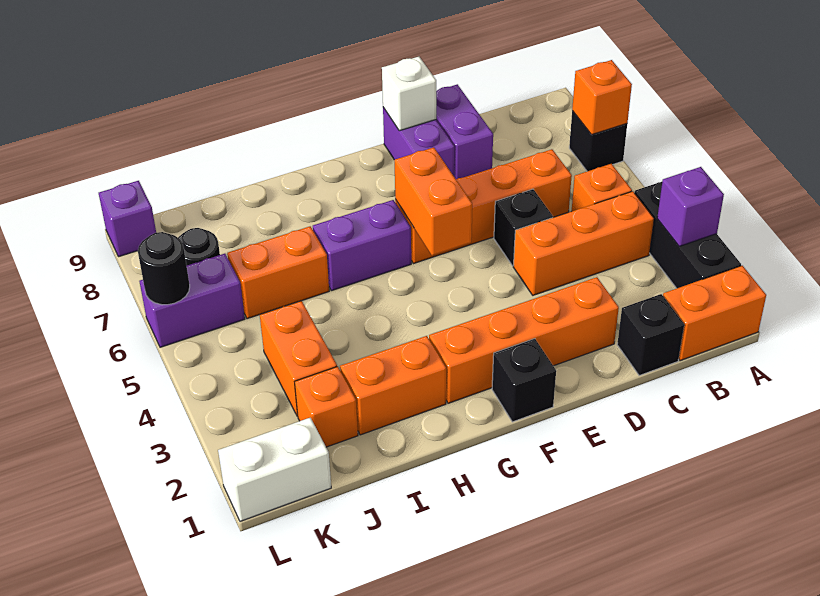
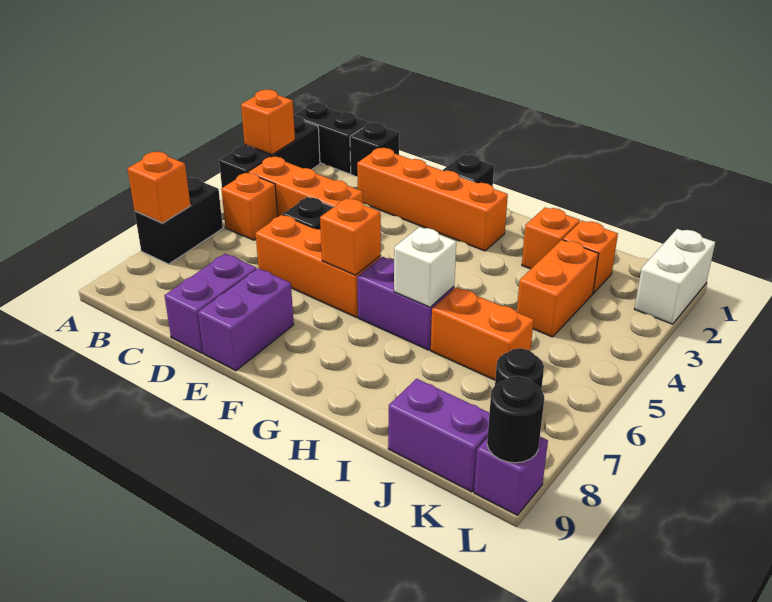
orange brick A1:B1 level 1 -> black brick A1:B1 level 1
purple brick A3 level 2 -> orange brick A3 level 2
black brick A7 level 1 -> black brick A6:A7 level 1
orange brick C6:F6 level 1 -> orange brick D6:F6 level 1
white brick E9 level 2 -> white brick H6 level 2
orange brick F5:F6 level 2 -> orange brick F6 level 2
orange brick H2:I2 level 1 -> orange brick I2 level 1
white brick K1:L1 level 1 -> white brick L1:L2 level 1
purple brick K6:L6 level 1 -> purple brick J9:K9 level 1
black round brick L6 level 2 -> black round brick L9 level 2

